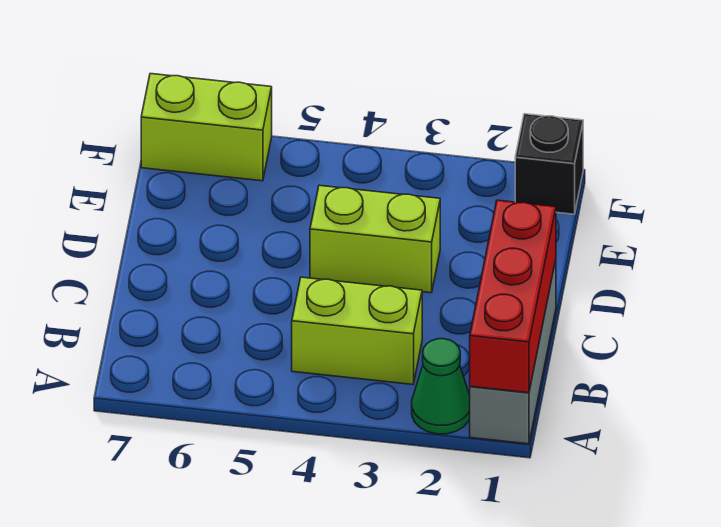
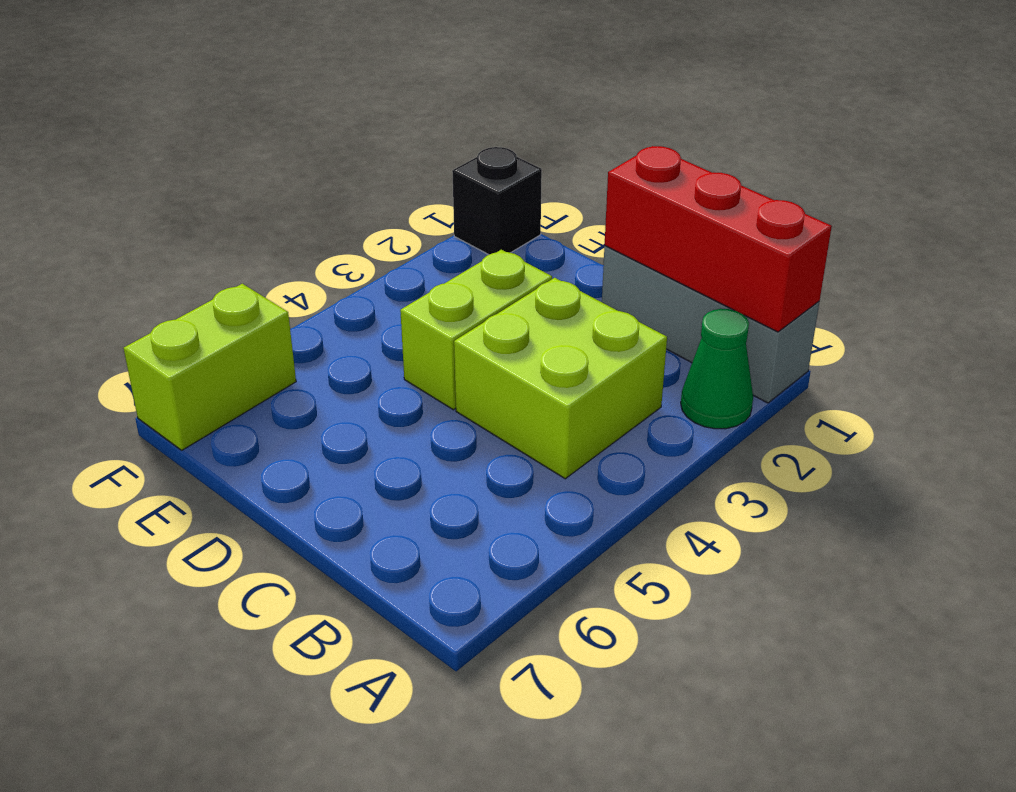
lime brick B3:B4 level 1 -> lime brick B3:C4 level 1

